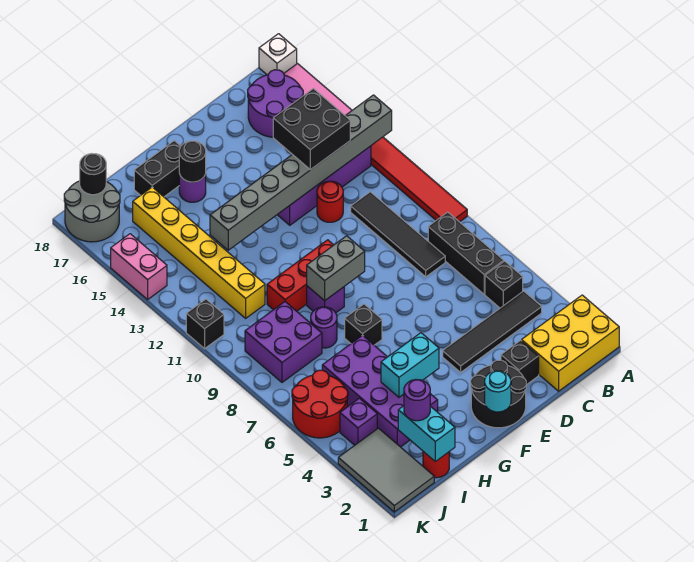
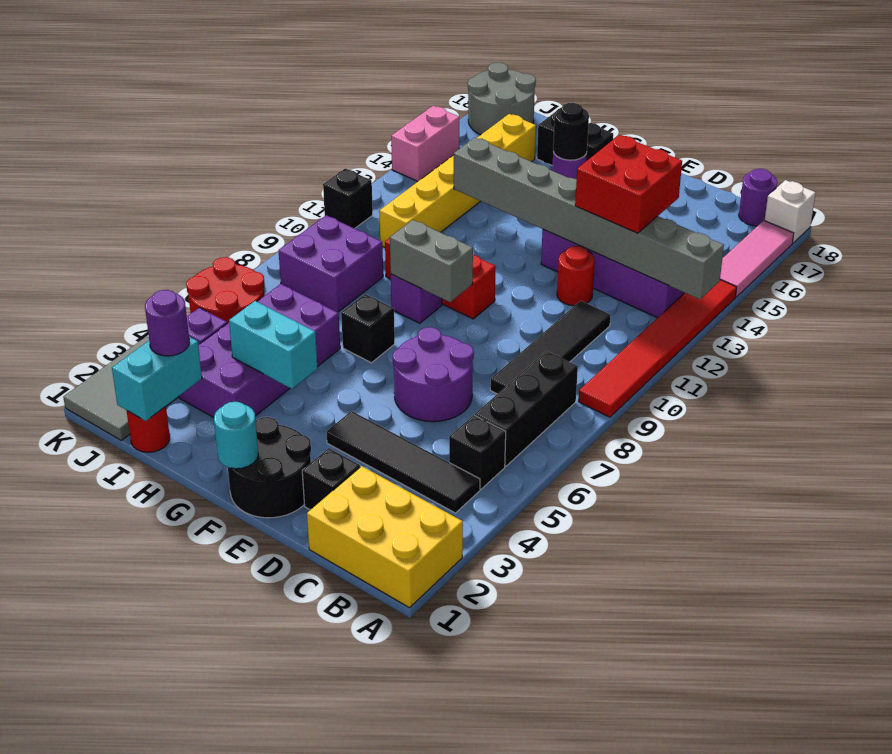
purple round brick B16:C17 level 1 -> purple round brick D6:E7 level 1
black brick C13:D14 level 3 -> red brick C13:D14 level 3
purple round brick H8 level 1 -> purple round brick B18 level 1
black round brick J18 level 2 -> none

